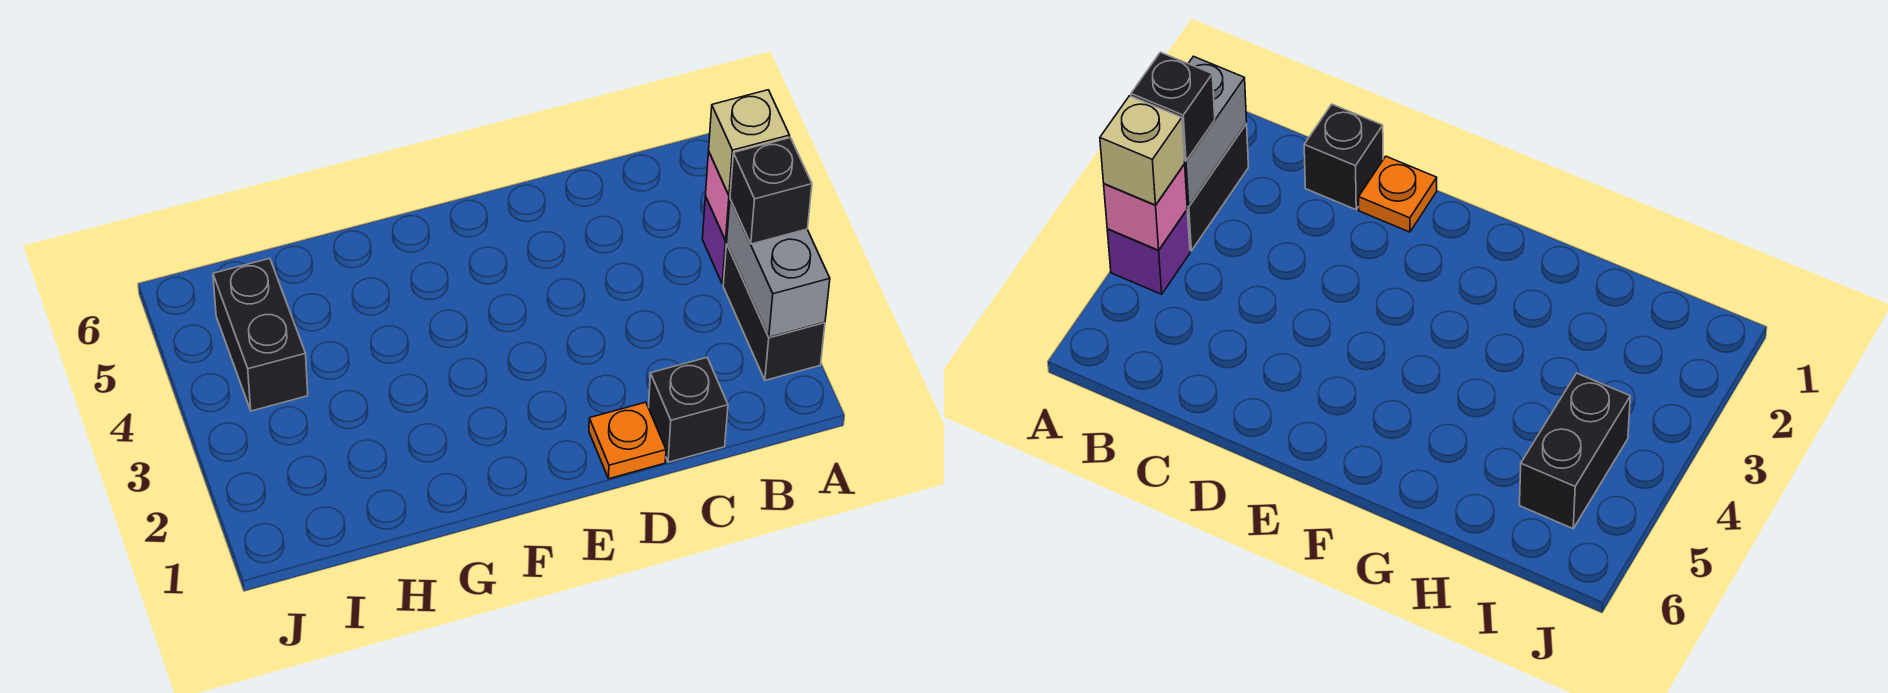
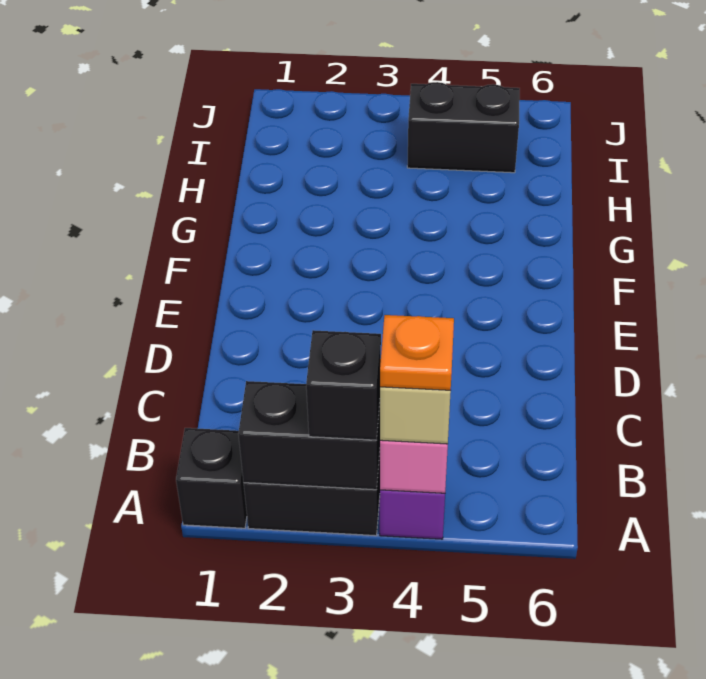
grey brick A2:A3 level 2 -> black brick A2:A3 level 2
black brick C1 level 1 -> black brick A1 level 1
orange plate D1 level 1 -> orange plate A4 level 4

